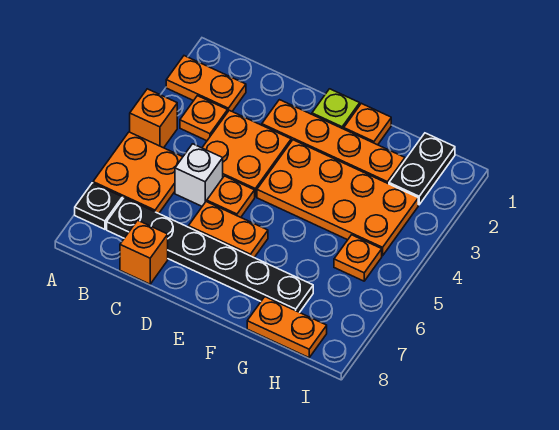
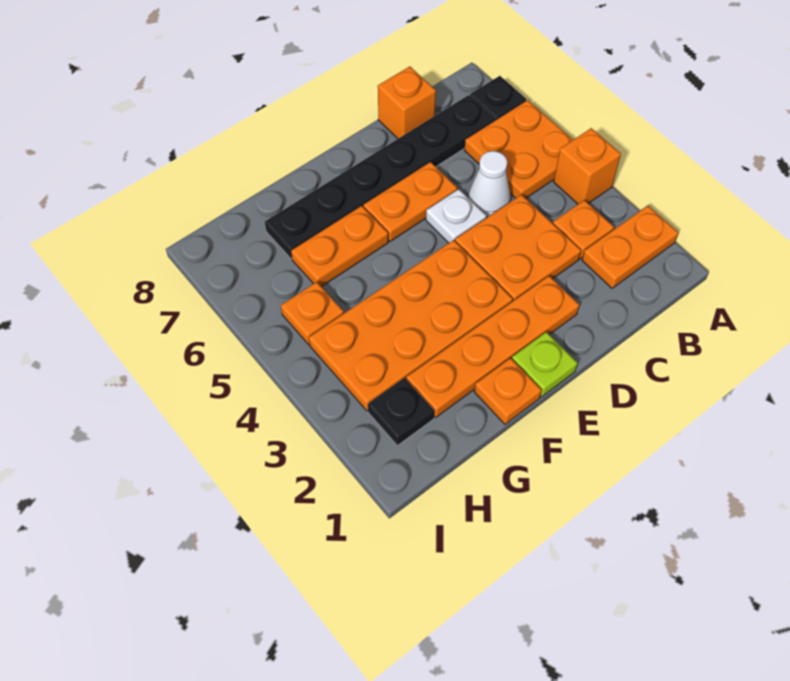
white brick C5 level 1 -> white cone C5 level 1
orange plate D5 level 1 -> white plate D5 level 1
orange plate G8:H8 level 1 -> orange plate F6:G6 level 1
black plate H1:H2 level 1 -> black plate H2 level 1

